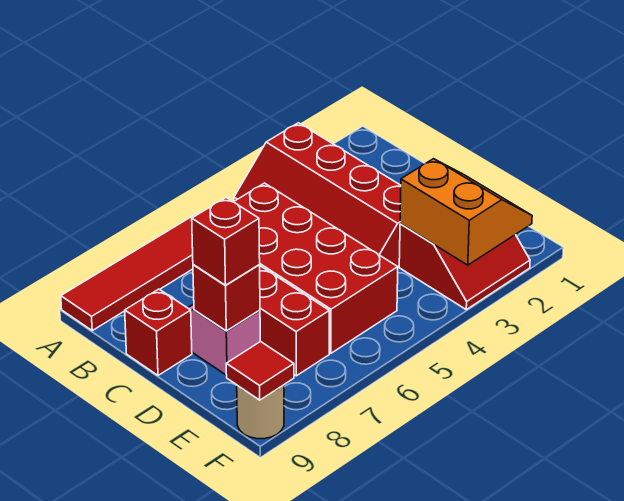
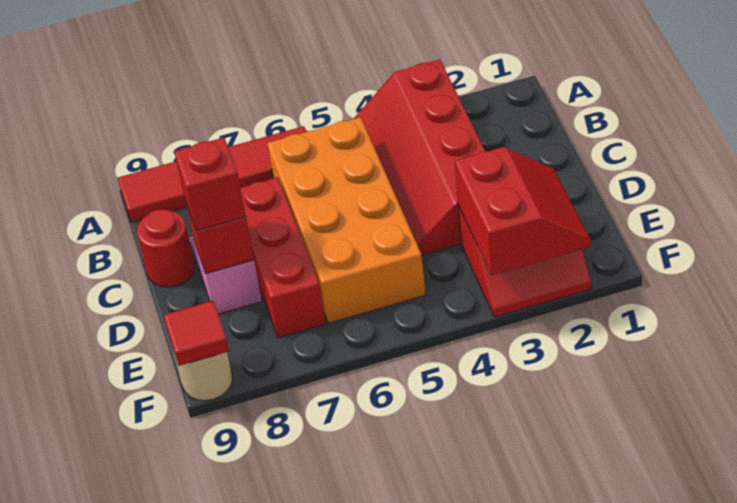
red brick B5:E6 level 1 -> orange brick B5:E6 level 1
red brick C9 level 1 -> red round brick C9 level 1
orange slope E2:F3 level 2 top 3 -> red slope E2:F3 level 2 top 3

